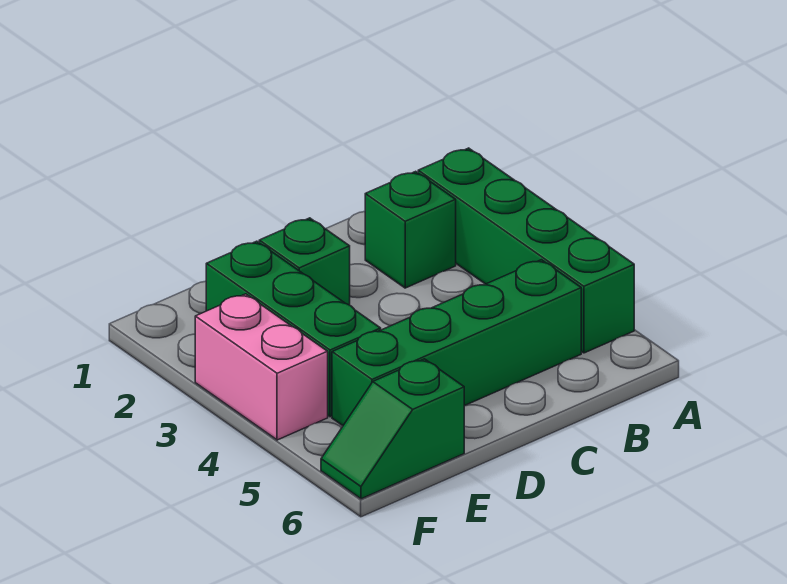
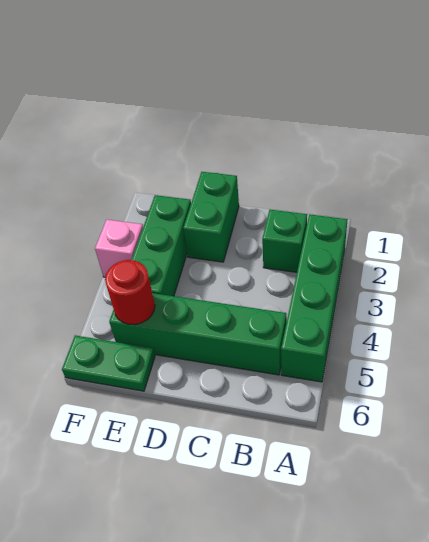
green brick D2 level 1 -> green brick D1:D2 level 1
none -> red round brick E5 level 2
green slope E6:F6 level 1 top E -> green plate E6:F6 level 1
pink brick F3:F4 level 1 -> pink brick F3 level 1

